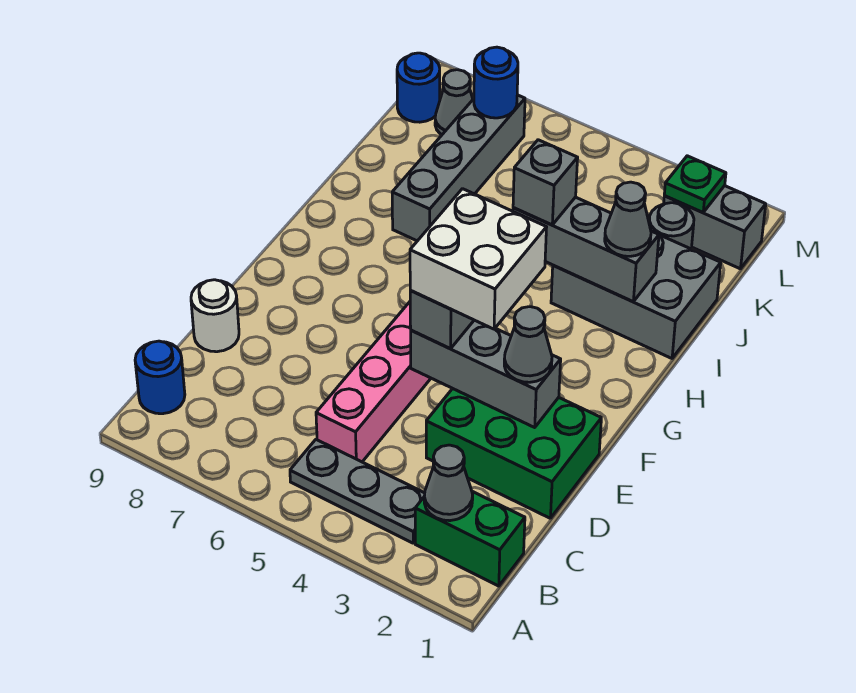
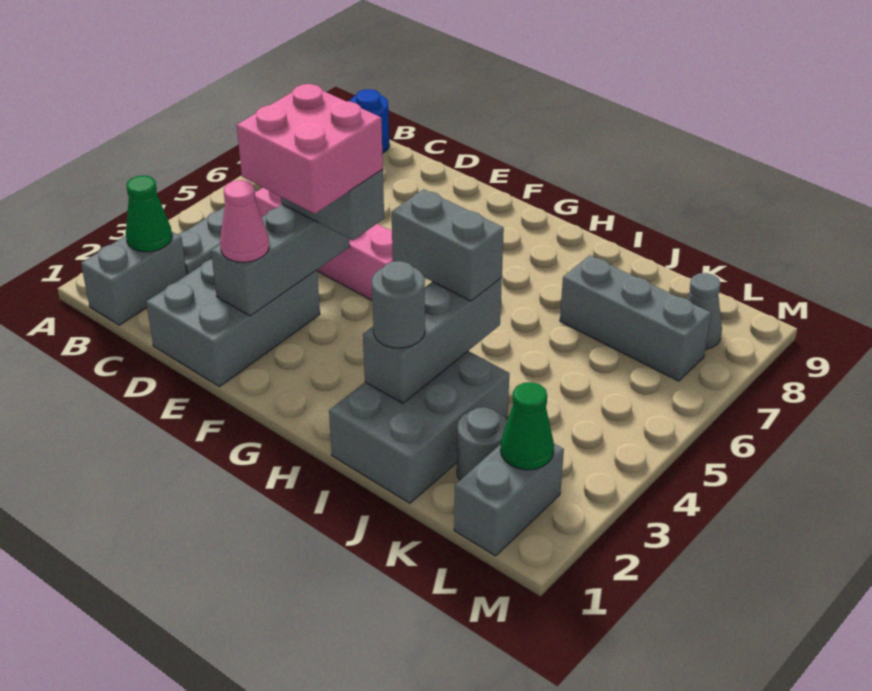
green brick B1:B2 level 1 -> grey brick B1:B2 level 1
grey cone B2 level 2 -> green cone B2 level 2
green brick D1:E3 level 1 -> grey brick D1:E3 level 1
white round brick D9 level 1 -> none
grey cone E2 level 3 -> pink cone E2 level 3
white brick E3:F4 level 4 -> pink brick E3:F4 level 4
grey cone I2 level 3 -> grey round brick I2 level 3
grey brick I4 level 3 -> grey brick H4:I4 level 3
grey brick I7:L7 level 1 -> grey brick J7:L7 level 1
green plate L2 level 2 -> green cone L2 level 2
blue round brick L7 level 2 -> none
blue round brick L9 level 1 -> none

